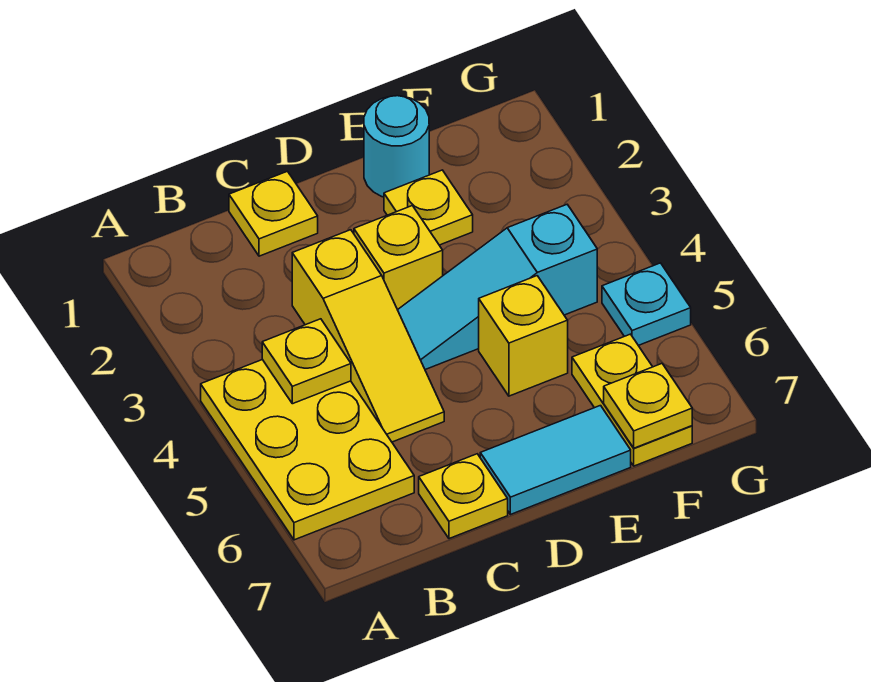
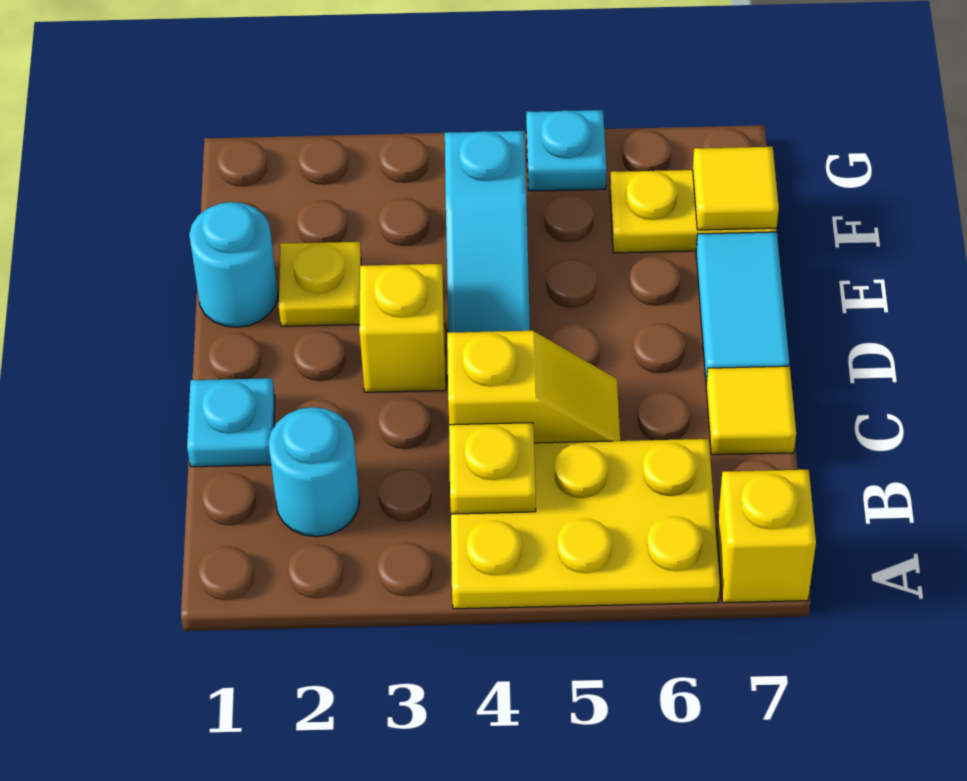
none -> cyan round brick B2 level 1
yellow plate C1 level 1 -> cyan plate C1 level 1
yellow slope C3:C5 level 1 top 3 -> yellow slope C4:C5 level 1 top 4
yellow plate C7 level 1 -> yellow tile C7 level 1
yellow brick E5 level 1 -> yellow brick A7 level 1
yellow plate F7 level 2 -> yellow tile F7 level 2

